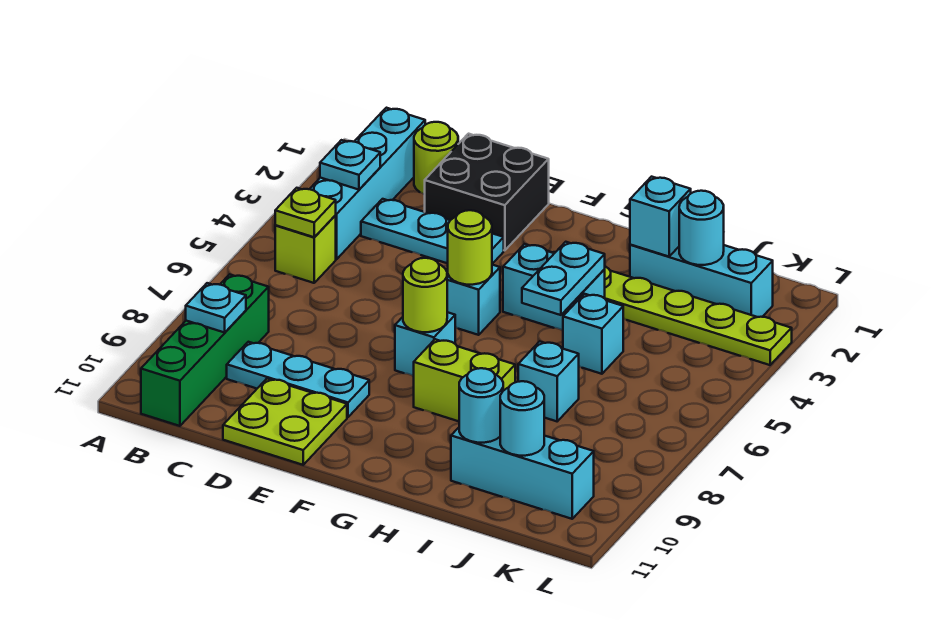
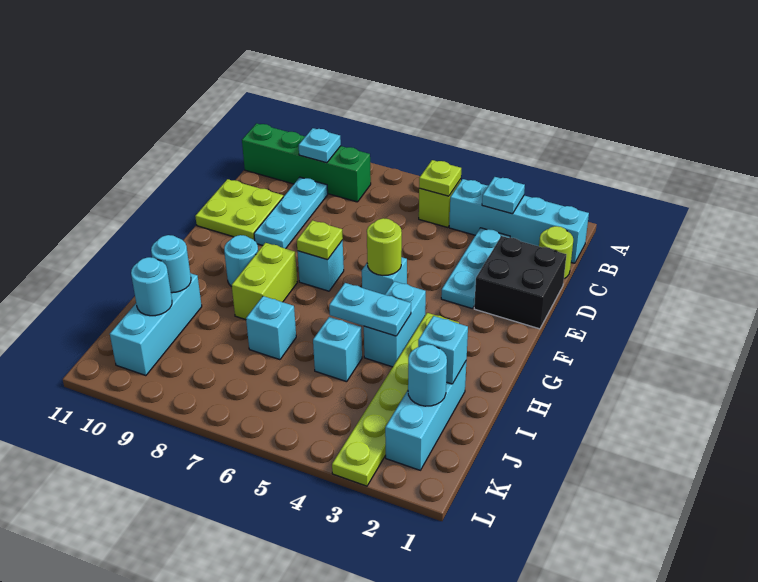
lime round brick F7 level 2 -> lime plate F7 level 2
none -> cyan round brick G9 level 1

